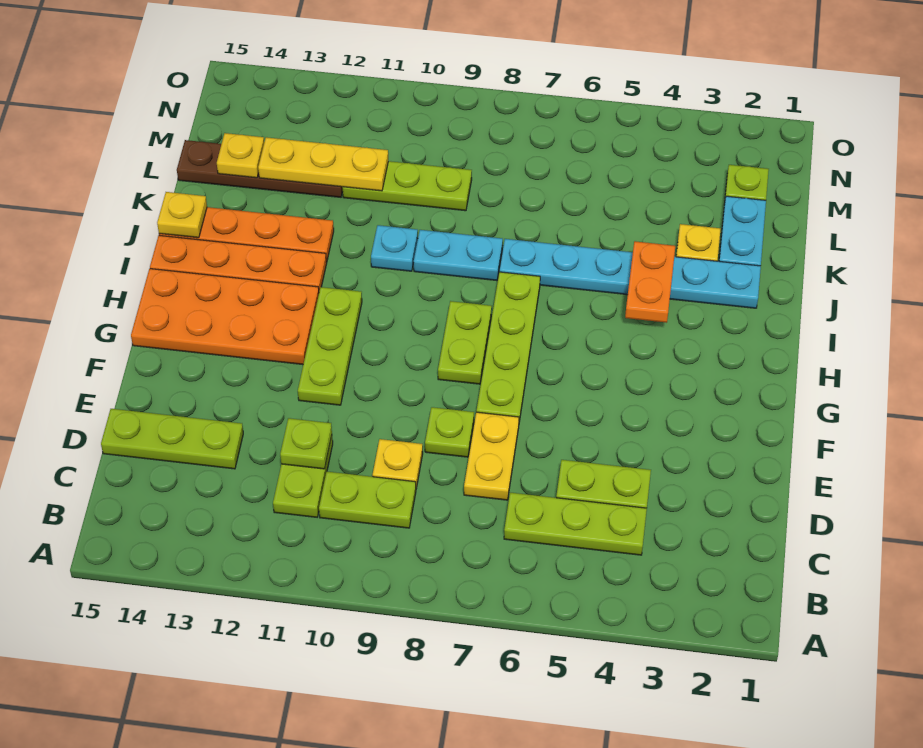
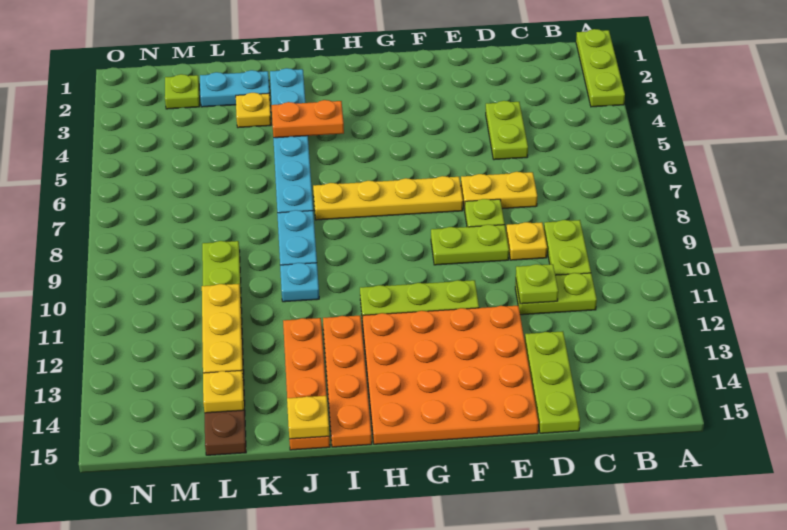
lime plate C4:C6 level 1 -> lime plate A1:A3 level 1
lime plate F7:I7 level 1 -> yellow plate F7:I7 level 1
lime plate G8:H8 level 1 -> lime plate E9:F9 level 1
orange plate G12:H15 level 1 -> orange plate E12:H15 level 1

